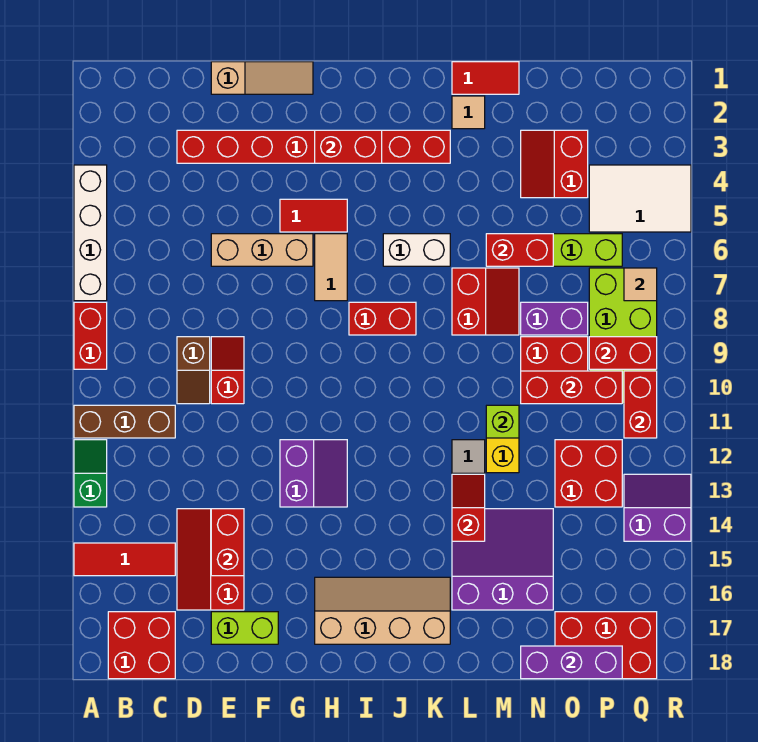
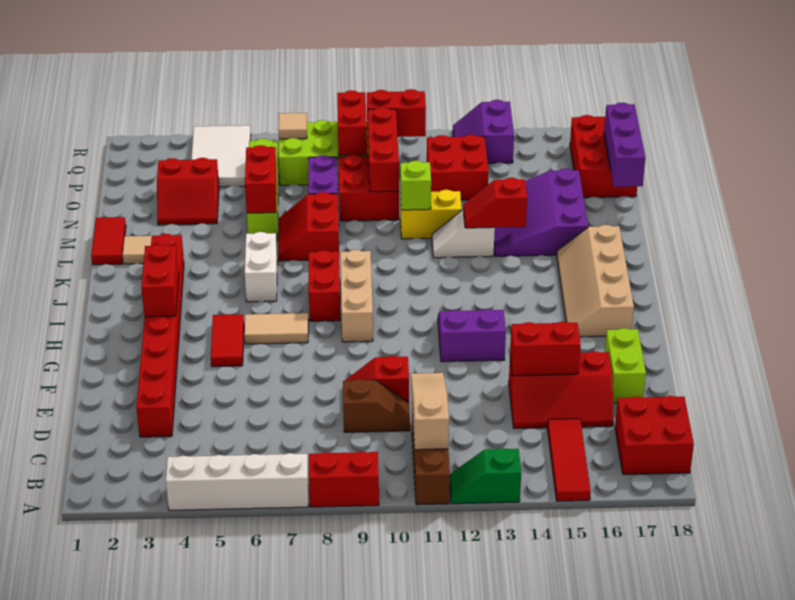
tan slope E1:G1 level 1 top E -> tan slope B11:D11 level 2 top B
tan brick E6:G6 level 1 -> tan brick H9:J9 level 1
red slope L7:M8 level 1 top L -> red slope L7:M8 level 1 top 8

